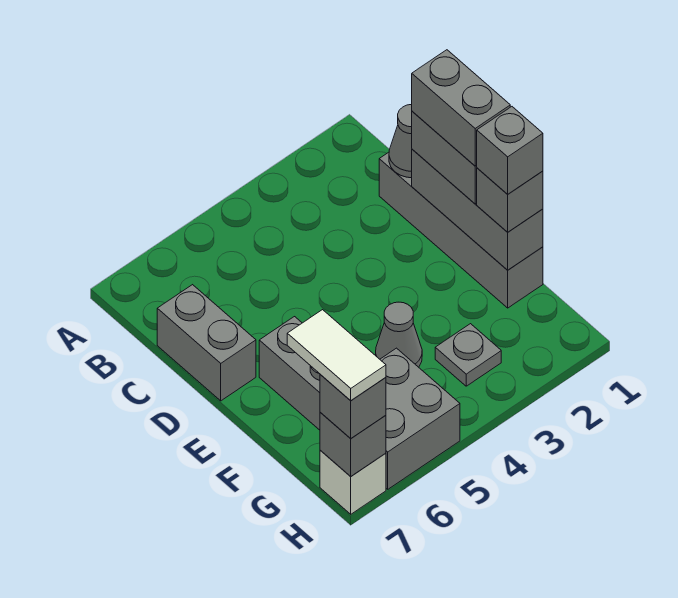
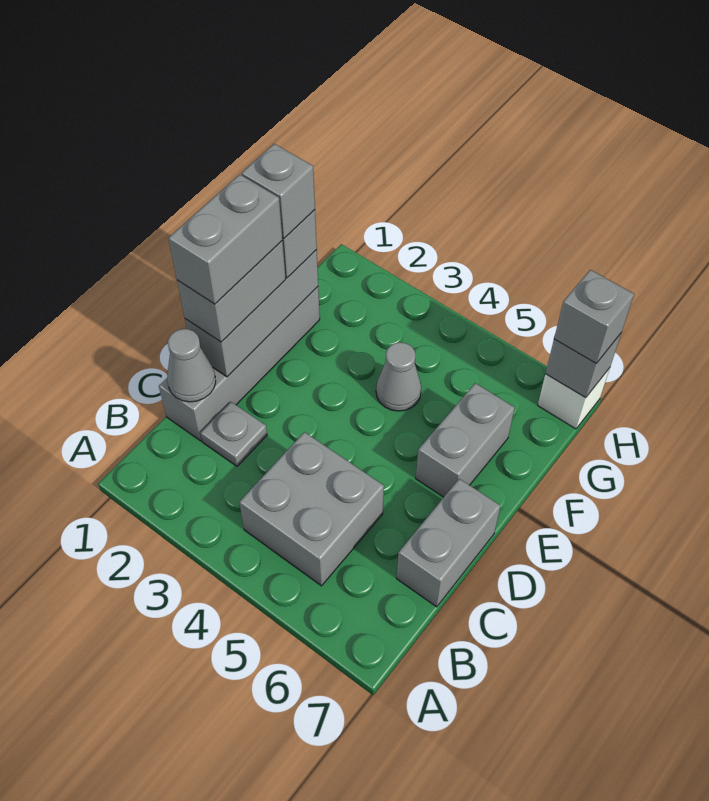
grey plate G3 level 1 -> grey plate C2 level 1
grey brick G5:H6 level 1 -> grey brick B4:C5 level 1
white tile G7:H7 level 4 -> none

